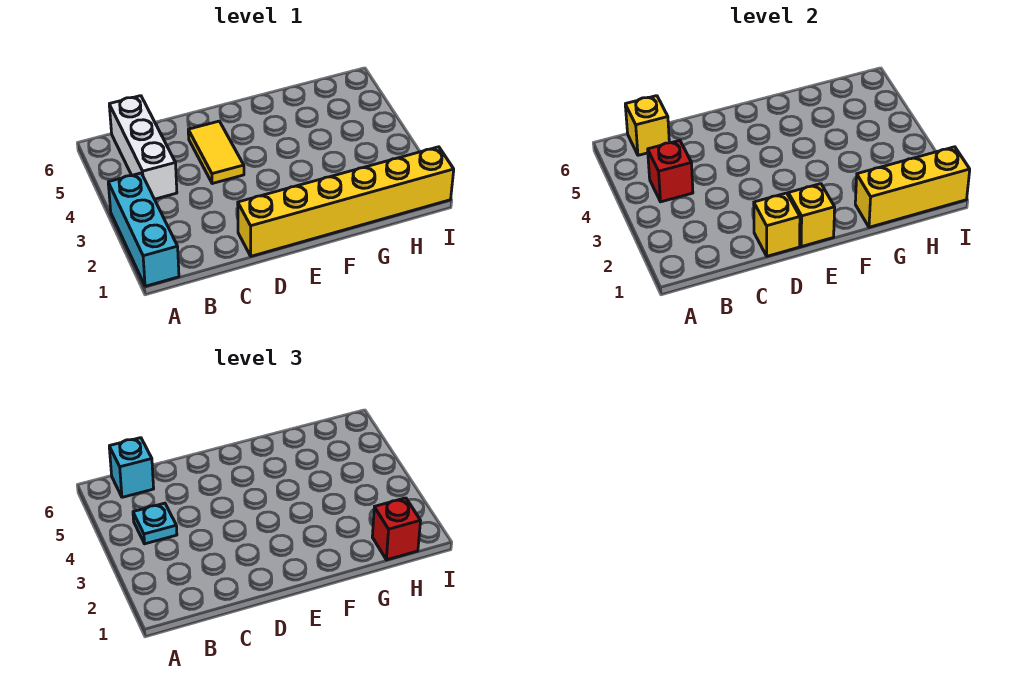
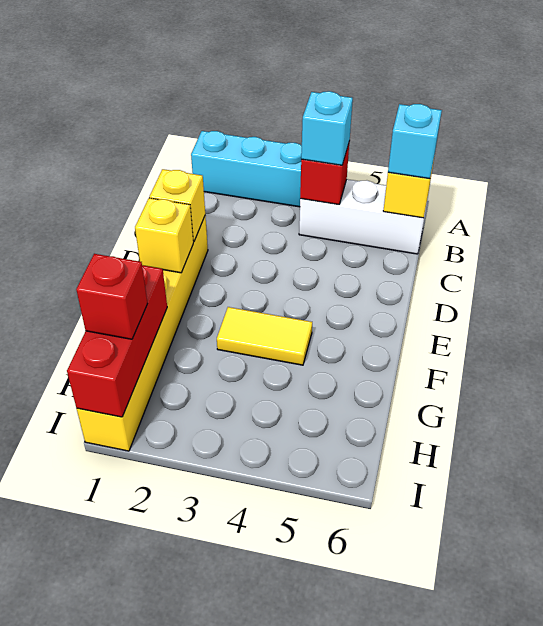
cyan plate B4 level 3 -> cyan brick B4 level 3
yellow tile D4:D5 level 1 -> yellow tile F3:F4 level 1
yellow brick G1:I1 level 2 -> red brick G1:I1 level 2

